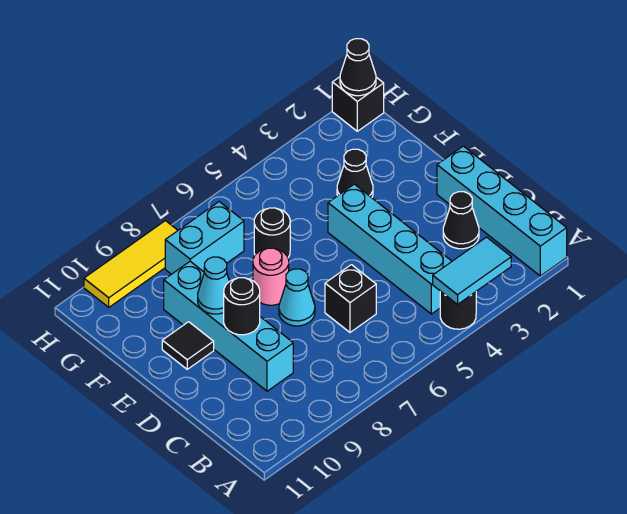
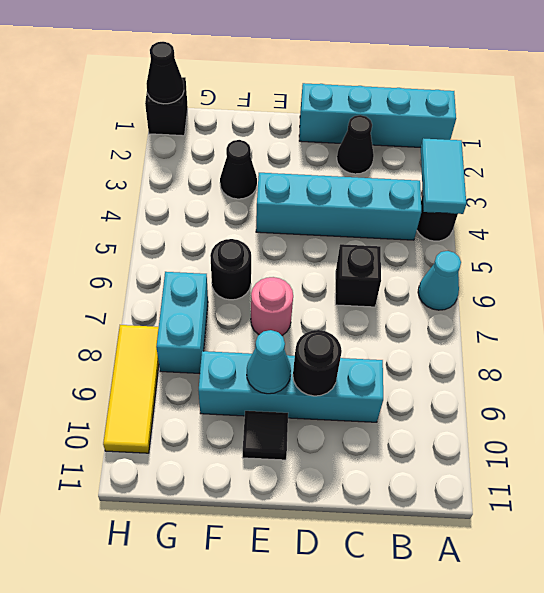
cyan cone D7 level 1 -> cyan cone A6 level 1

